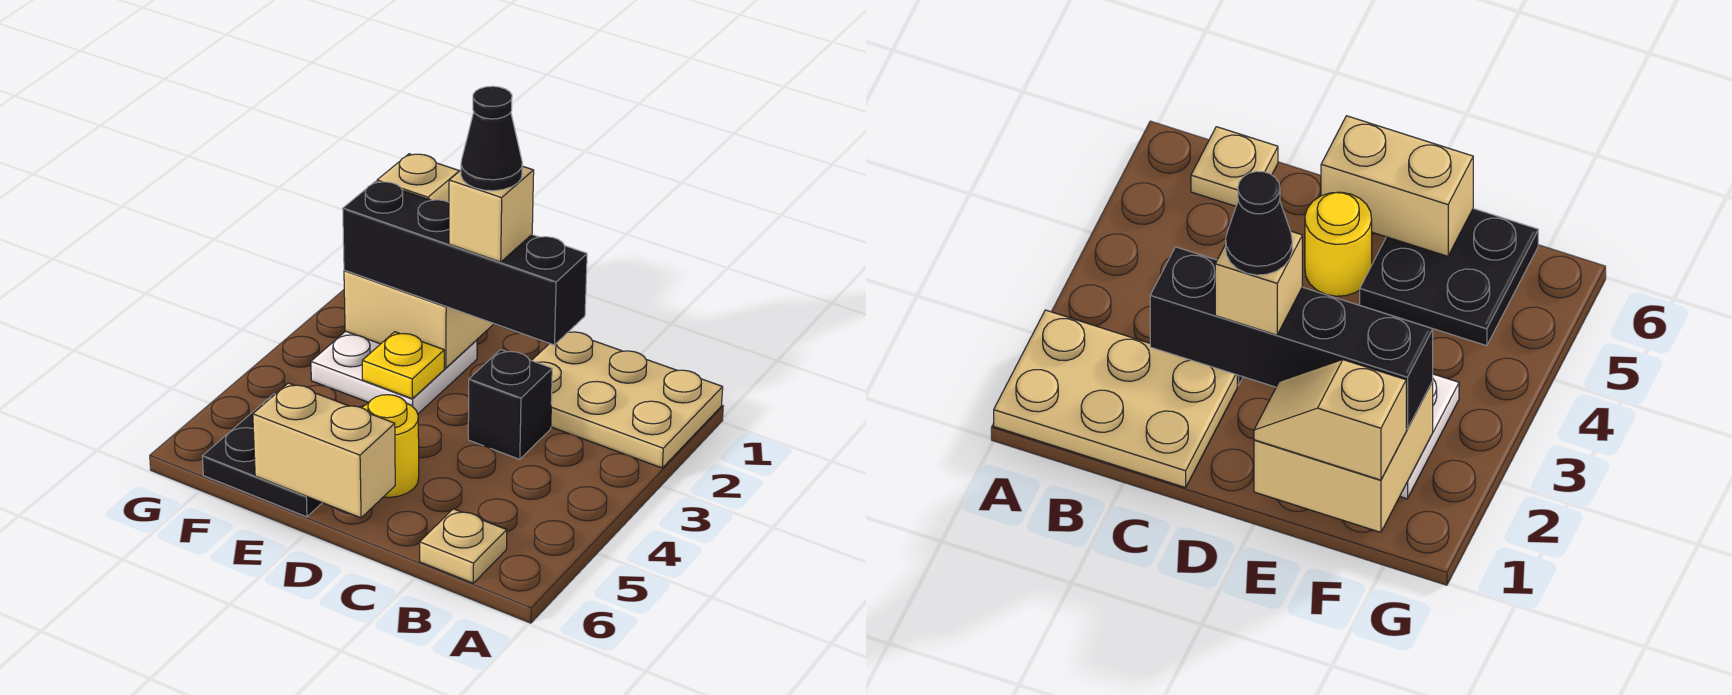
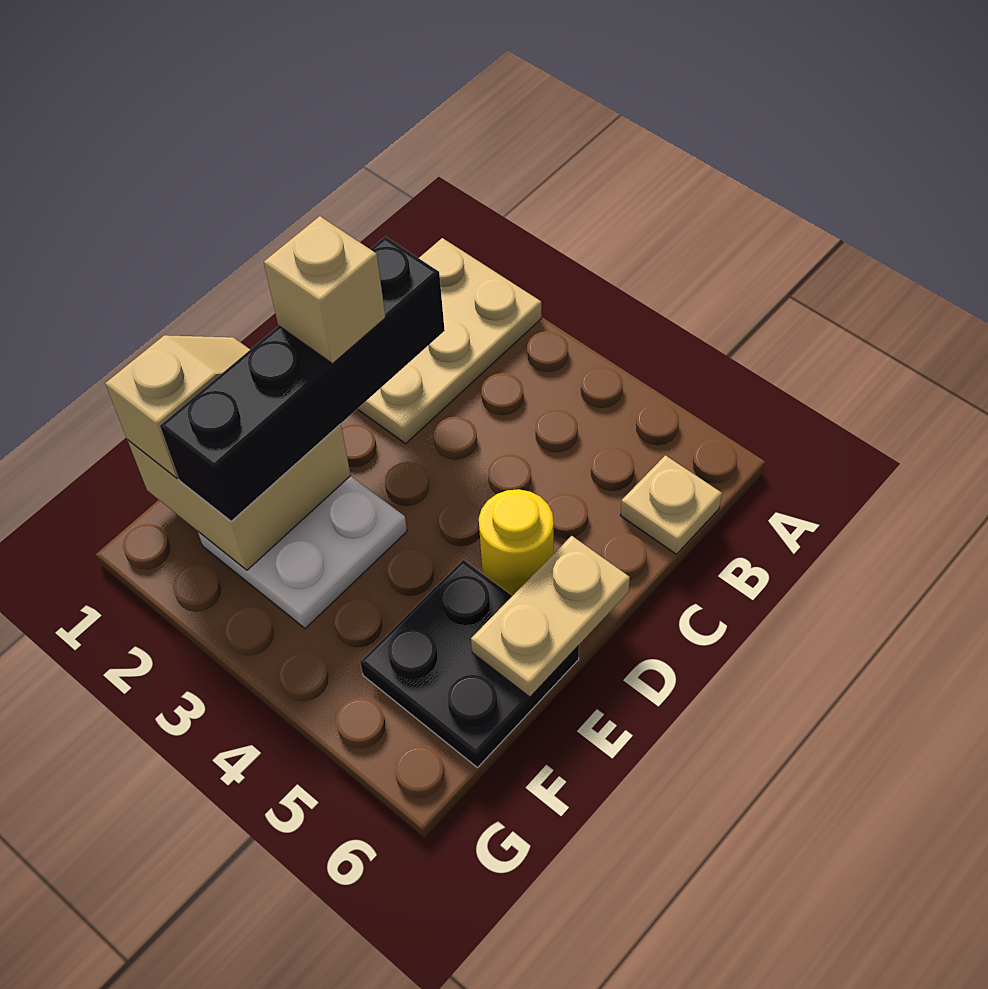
black brick C3 level 1 -> none
black cone D2 level 5 -> none
tan brick D6:E6 level 2 -> tan plate D6:E6 level 2
yellow plate E3 level 2 -> none

